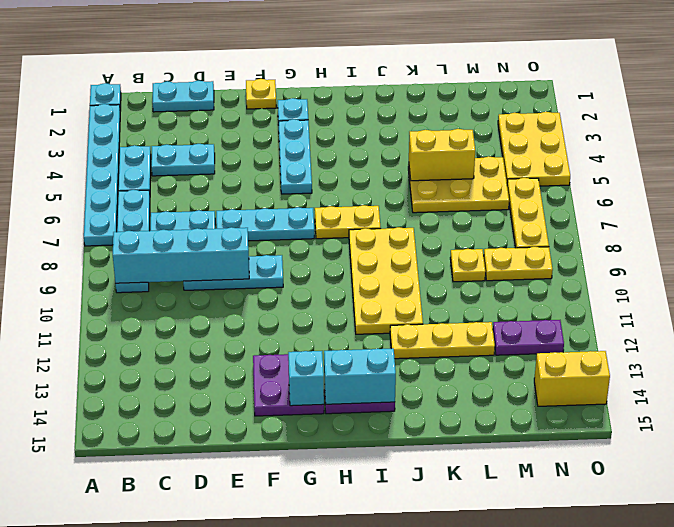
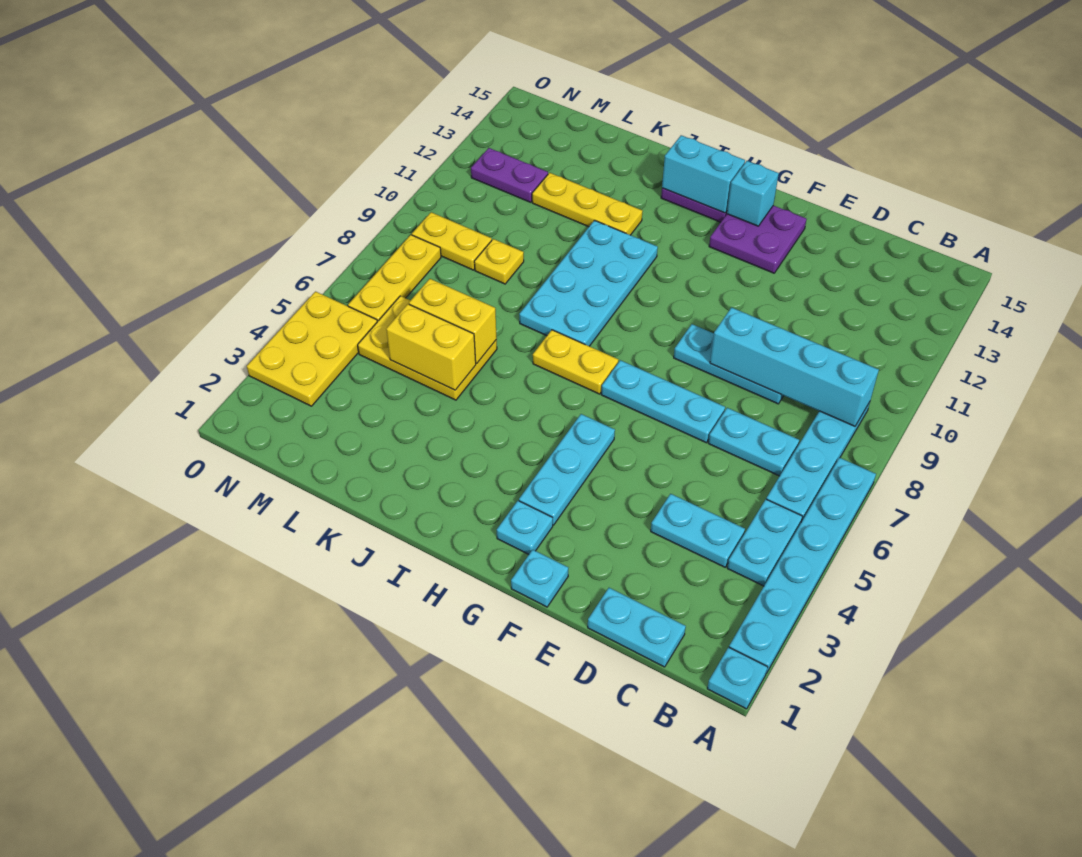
yellow plate F1 level 1 -> cyan plate F1 level 1
yellow plate I8:J11 level 1 -> cyan plate I8:J11 level 1
yellow brick N14:O14 level 1 -> yellow brick K6:L6 level 2

